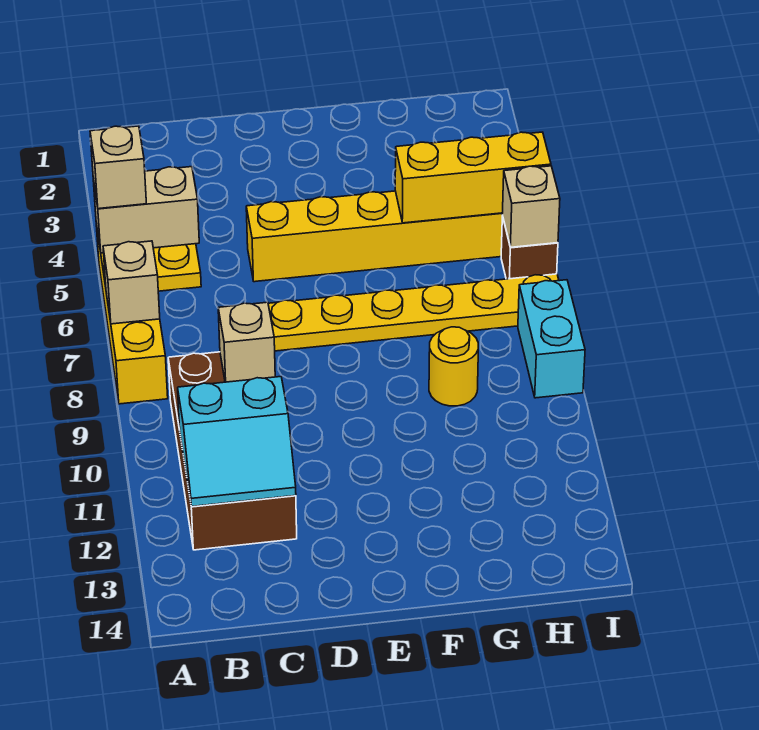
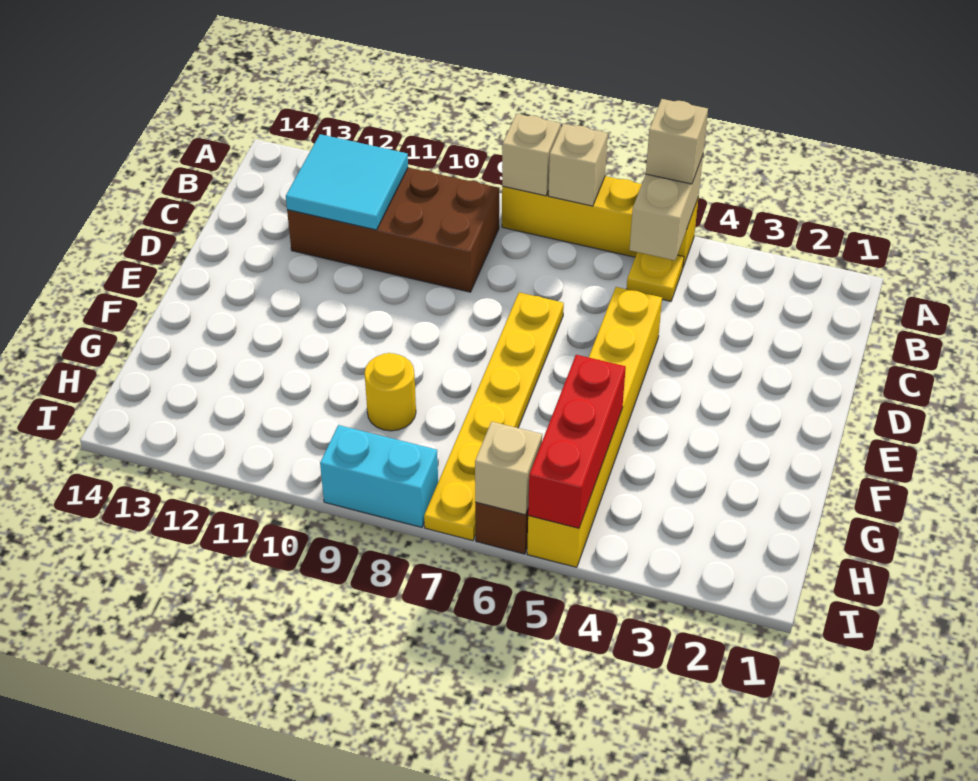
cyan slope B11:C12 level 2 top 11 -> cyan tile B11:C12 level 2
tan brick C9 level 2 -> tan brick A8 level 2
yellow brick G5:I5 level 2 -> red brick G5:I5 level 2

